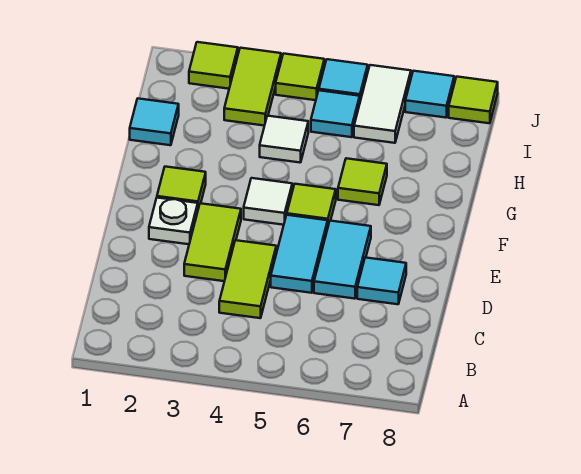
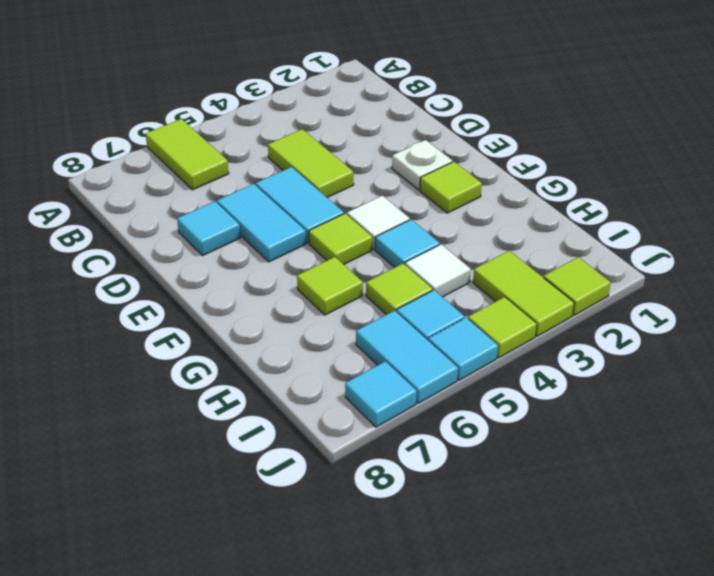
lime tile D3:E3 level 1 -> lime tile A6:B6 level 1
cyan tile H1 level 1 -> cyan tile G4 level 1
white tile I6:J6 level 1 -> cyan tile I6:J6 level 1
lime tile J8 level 1 -> lime tile H5 level 1

